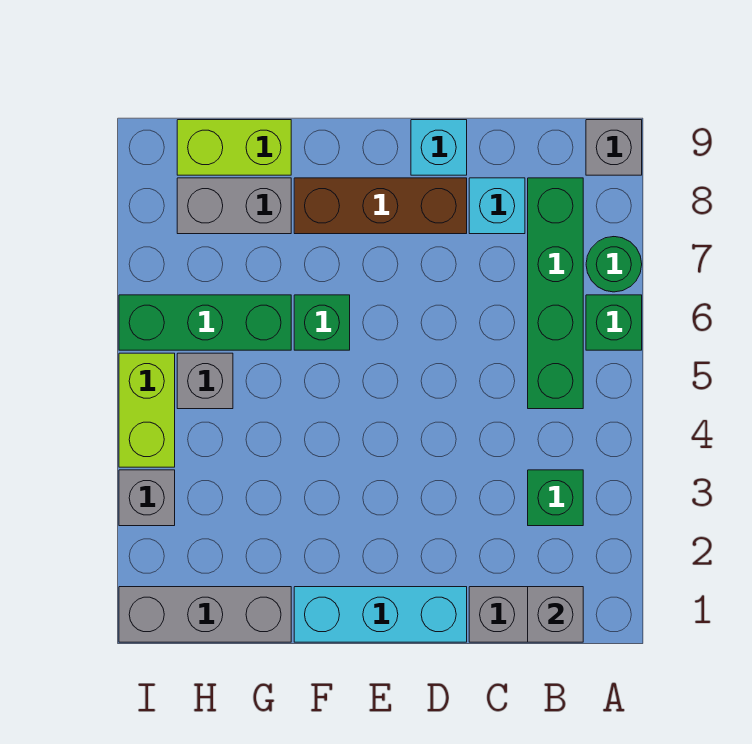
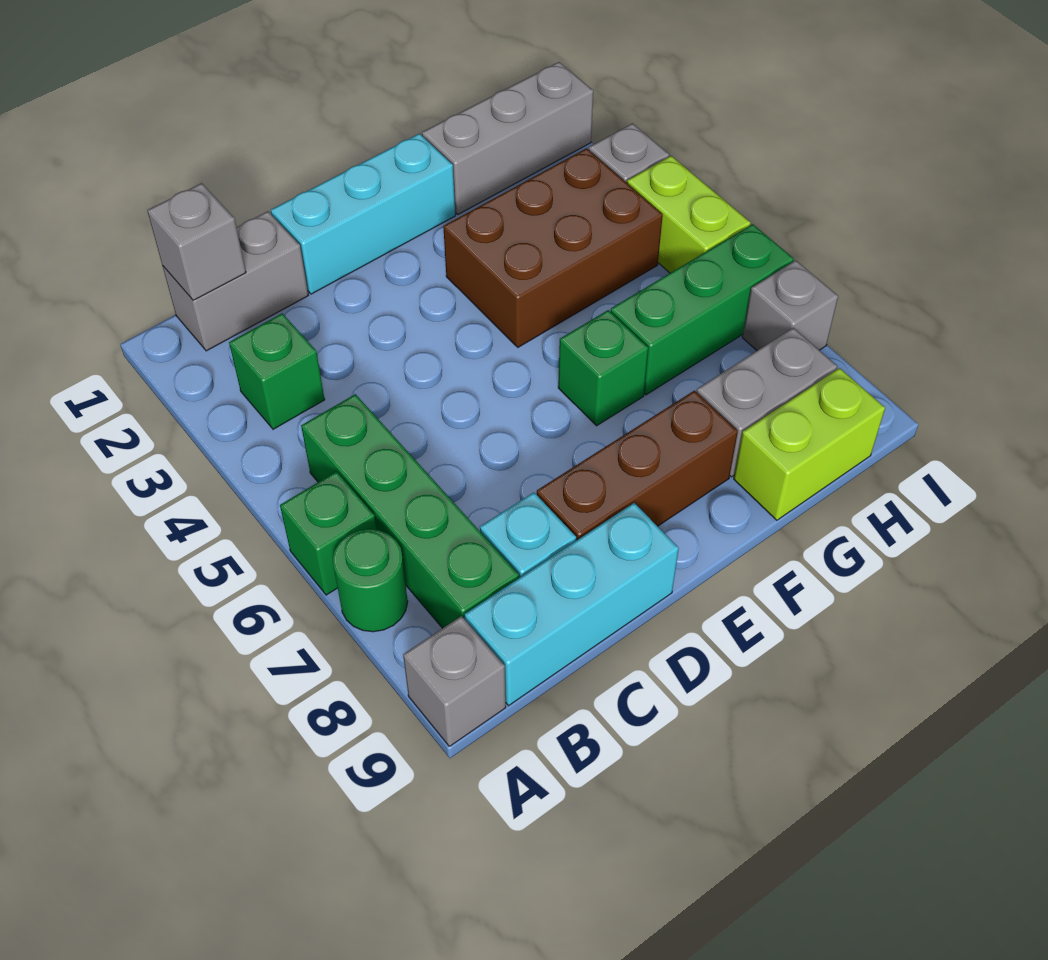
cyan brick D9 level 1 -> cyan brick B9:D9 level 1
none -> brown brick F3:H4 level 1
grey brick H5 level 1 -> grey brick I7 level 1

